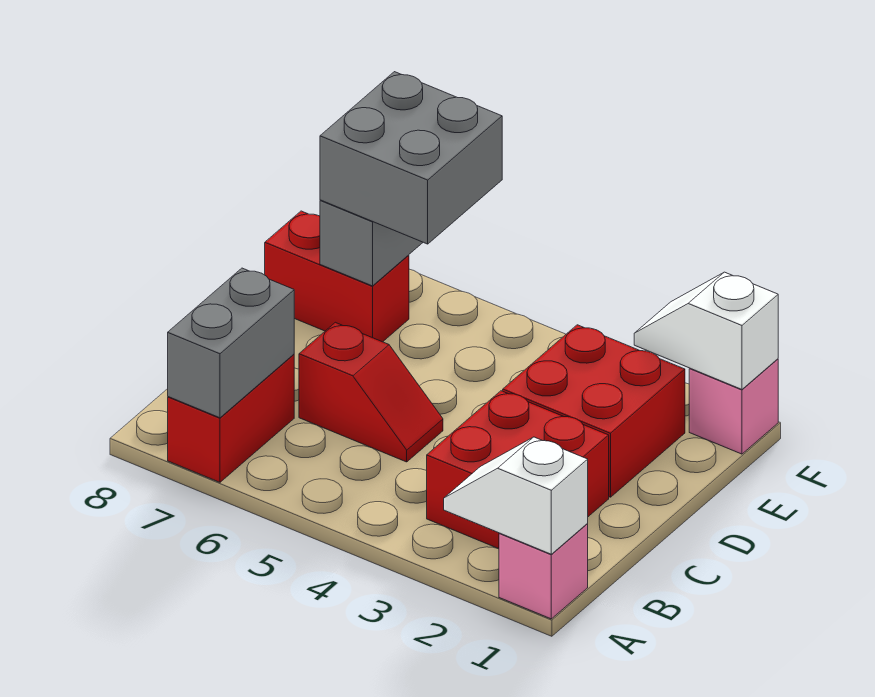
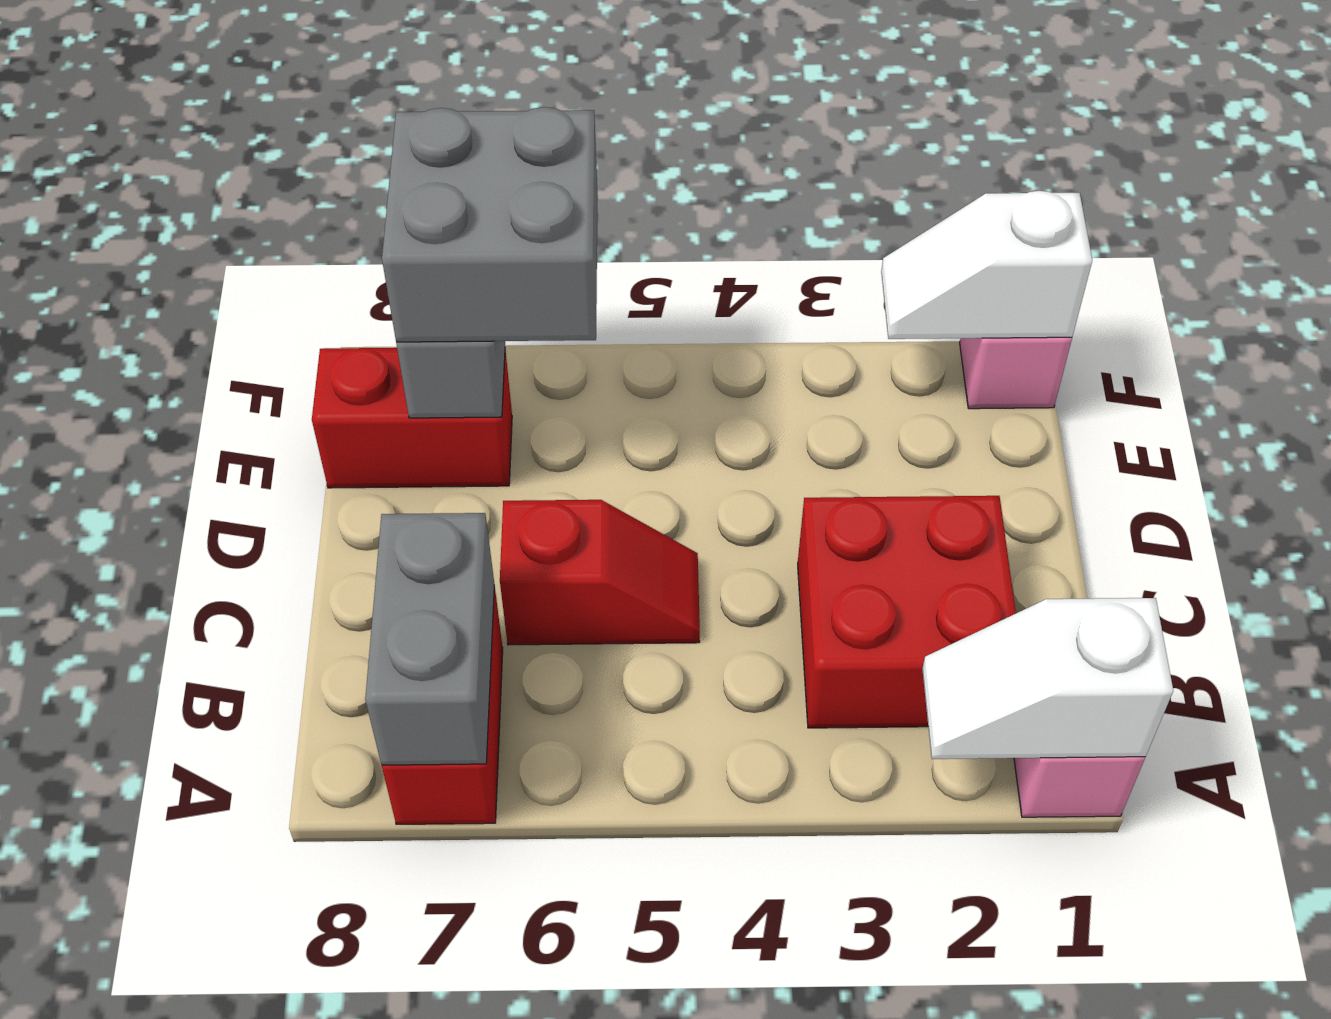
red brick D2:E3 level 1 -> none

